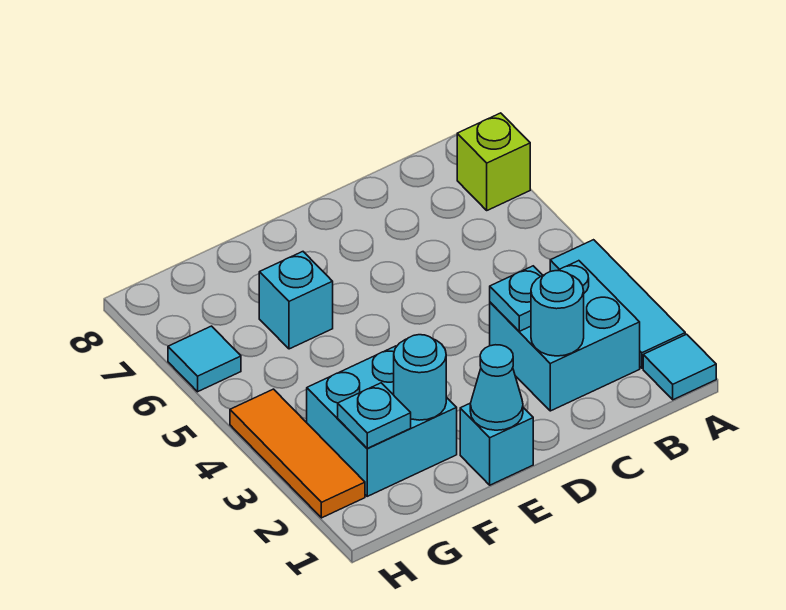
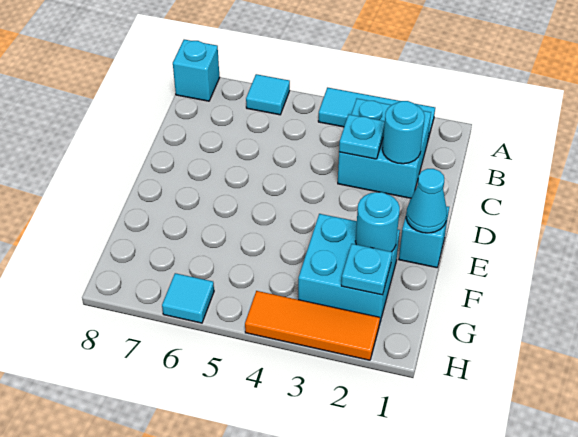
cyan tile A1 level 1 -> cyan tile A6 level 1
lime brick A7 level 1 -> none
cyan brick F6 level 1 -> cyan brick A8 level 1

